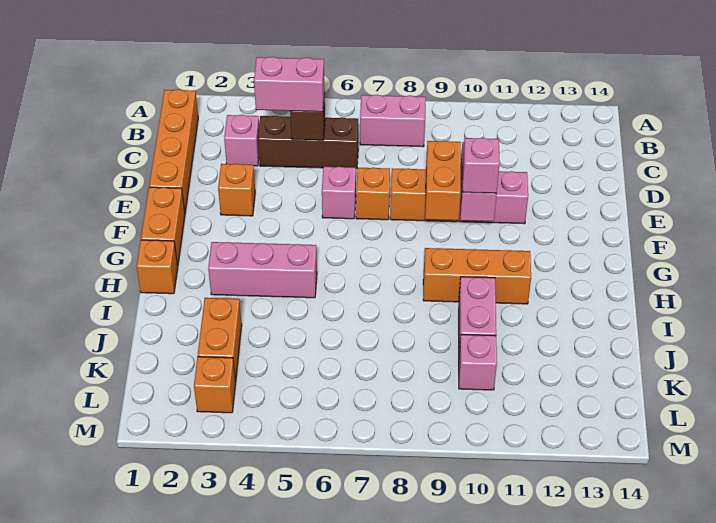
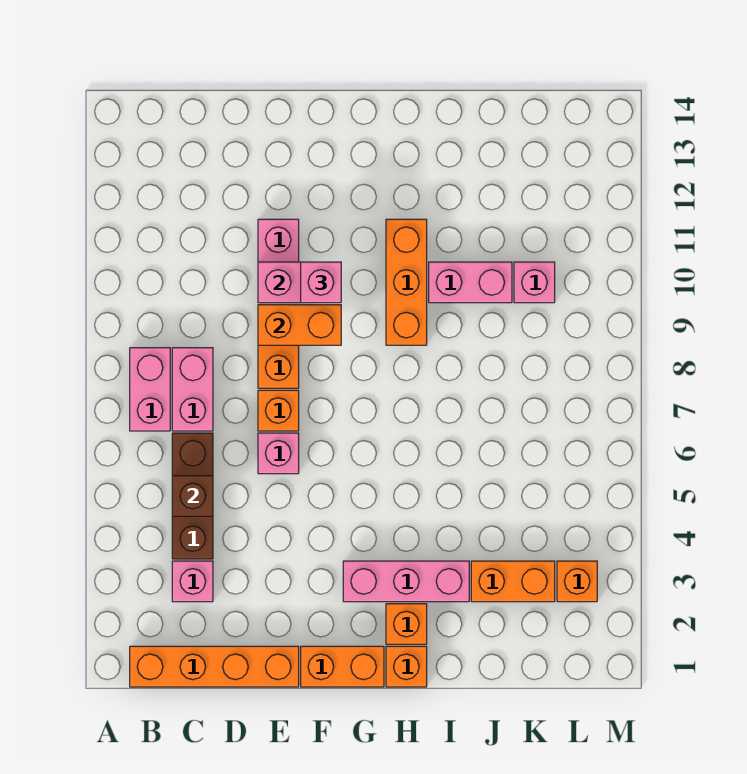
pink brick C4:C5 level 3 -> pink brick C7:C8 level 1
orange brick E3 level 1 -> orange brick H2 level 1
pink brick H3:H5 level 1 -> pink brick G3:I3 level 1

